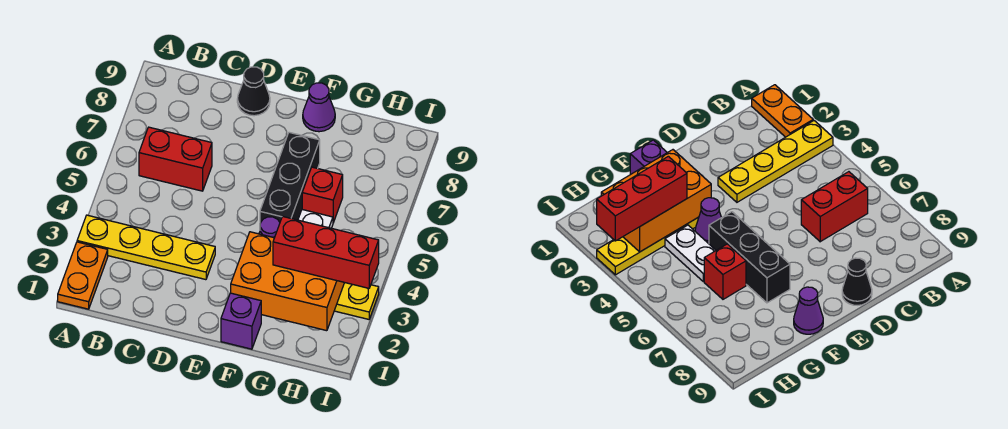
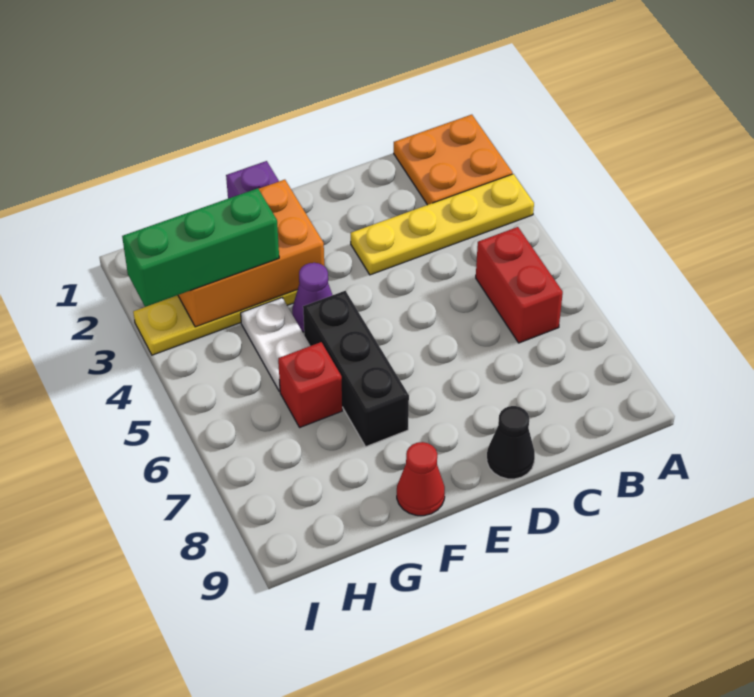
orange plate A1:A2 level 1 -> orange plate A1:B2 level 1
red brick B6:C6 level 1 -> red brick B5:B6 level 1
purple cone F9 level 1 -> red cone F9 level 1
red brick G3:I3 level 3 -> green brick G3:I3 level 3

